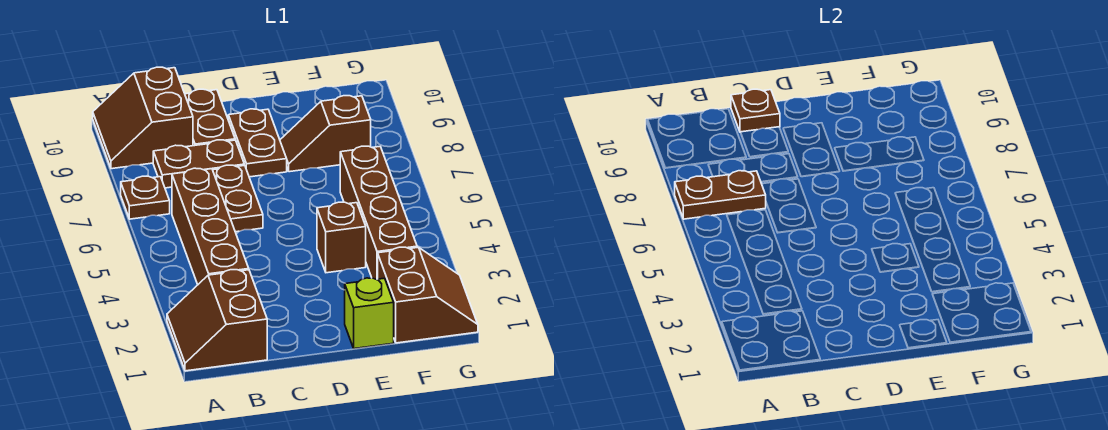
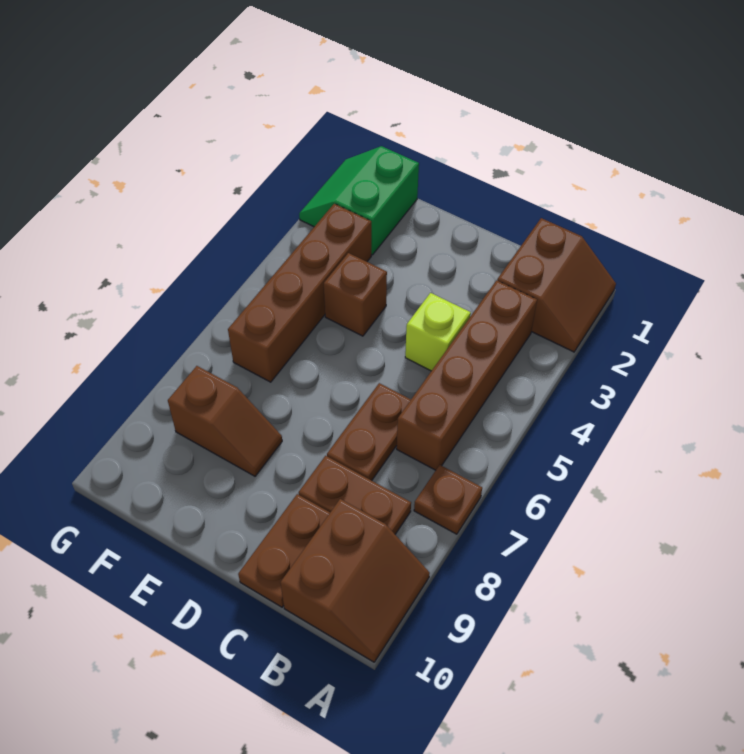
brown plate A7:B7 level 2 -> none
brown plate C10 level 2 -> none
brown plate D8:D9 level 1 -> none
lime brick E1 level 1 -> lime brick C4 level 1
brown slope F1:G2 level 1 top F -> green slope F1:G2 level 1 top F

